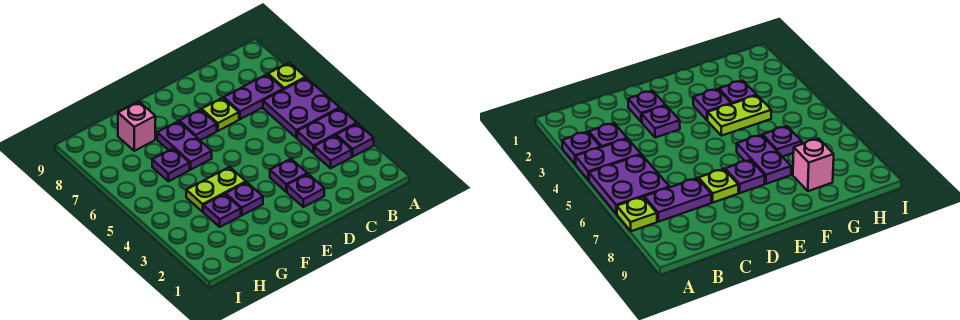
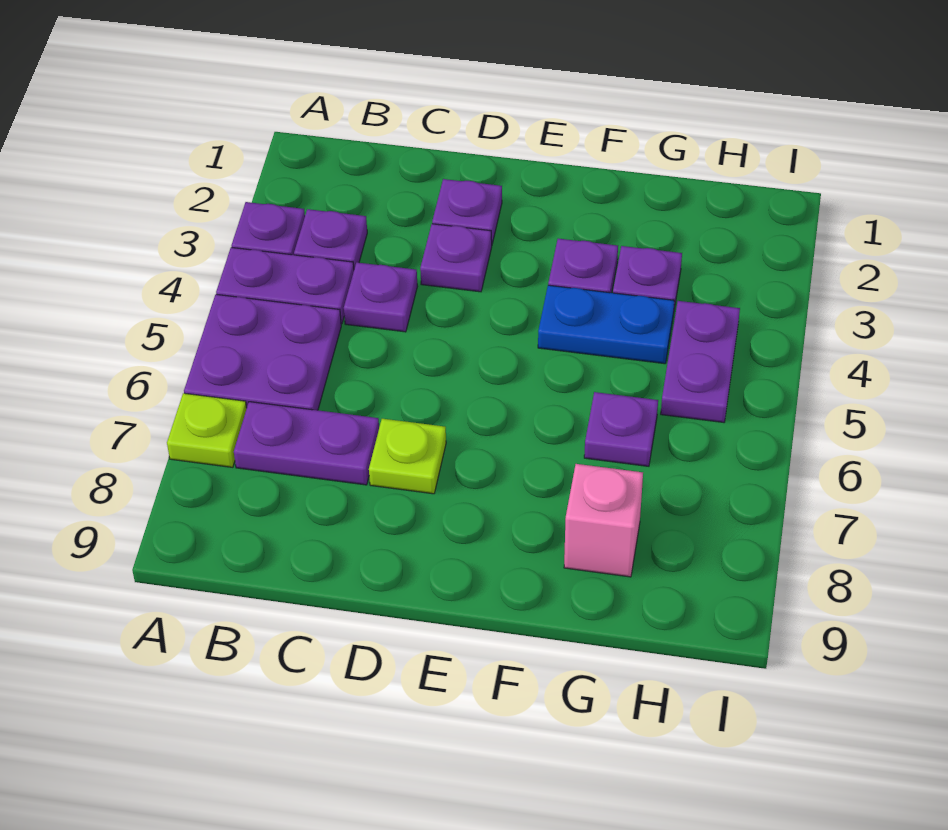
purple plate E7 level 1 -> purple plate C4 level 1
lime plate F4:G4 level 1 -> blue plate F4:G4 level 1
purple plate F6:F7 level 1 -> purple plate H4:H5 level 1

